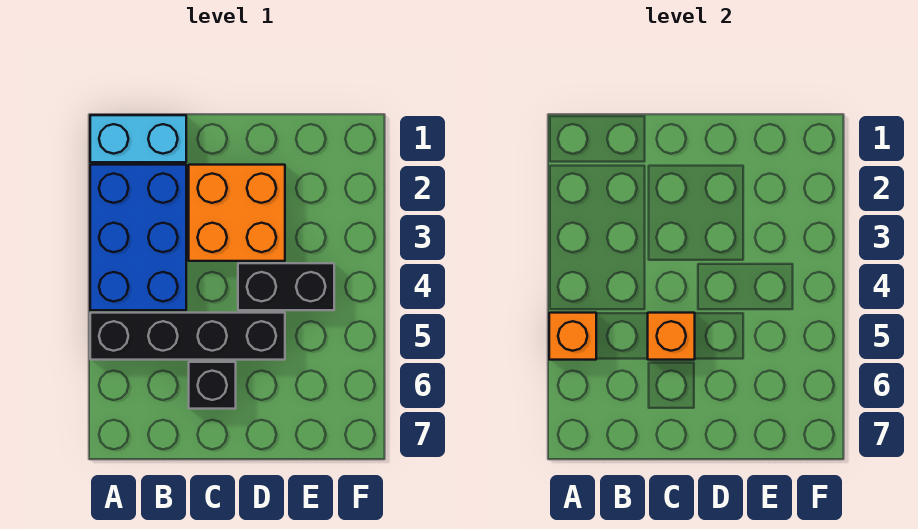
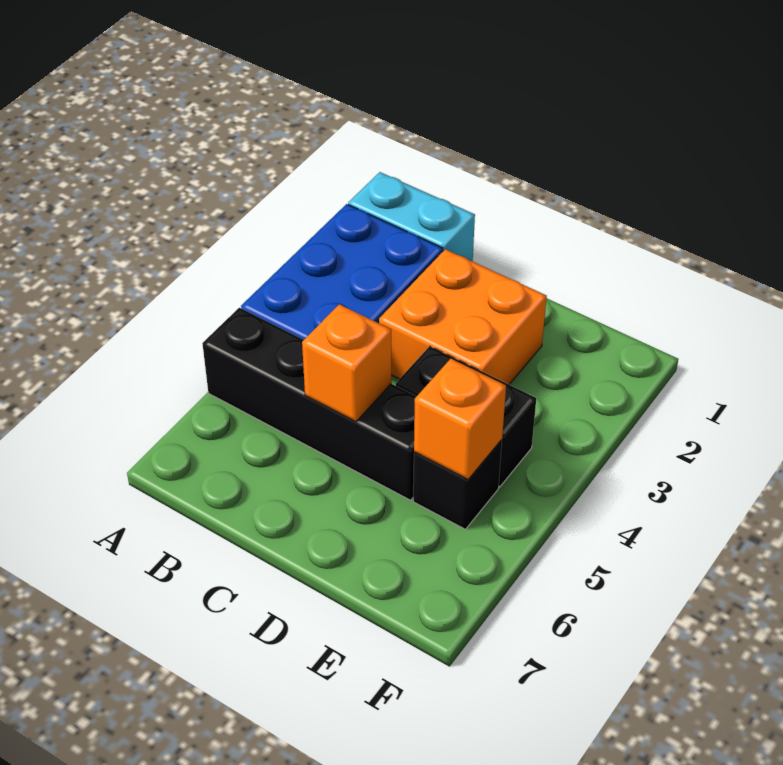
orange brick A5 level 2 -> orange brick E5 level 2
black brick C6 level 1 -> black brick E5 level 1

